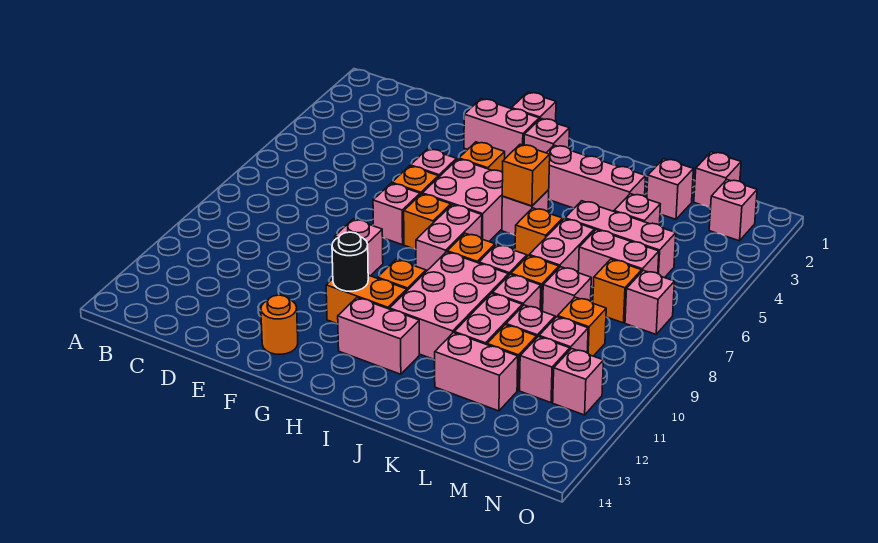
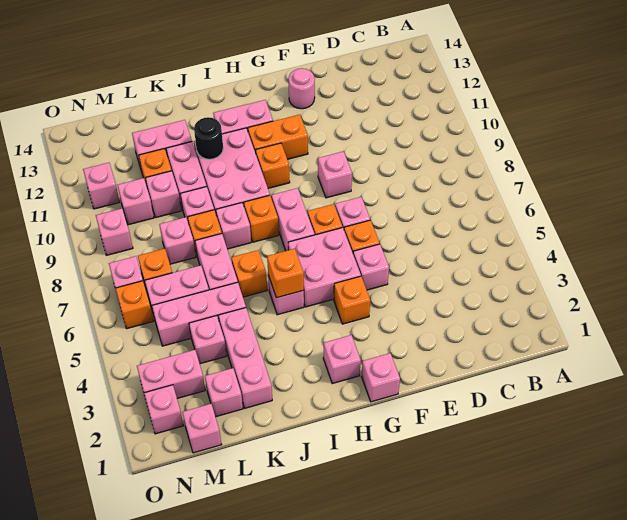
pink brick F2:G2 level 1 -> pink brick M3:N3 level 1
orange round brick F13 level 1 -> pink round brick F13 level 1
black round brick G11 level 2 -> black round brick J11 level 2
pink brick I3:K3 level 1 -> pink brick K2:K4 level 1
orange brick M9 level 1 -> orange brick N6 level 1
pink brick M11 level 1 -> pink brick N9 level 1

